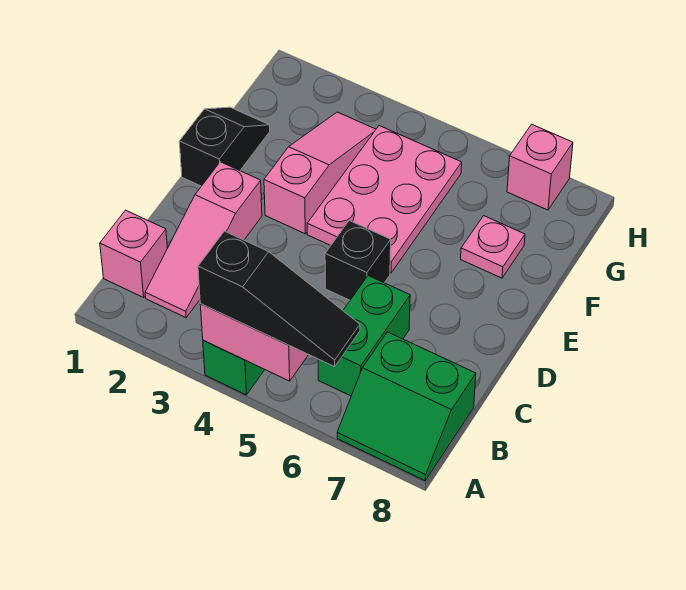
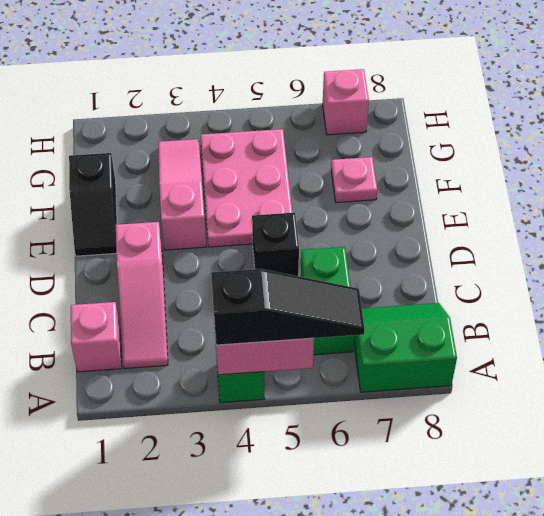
green slope A7:B8 level 1 top B -> green slope A7:B8 level 1 top A
black slope E1:F1 level 1 top E -> black slope E1:F1 level 1 top F

